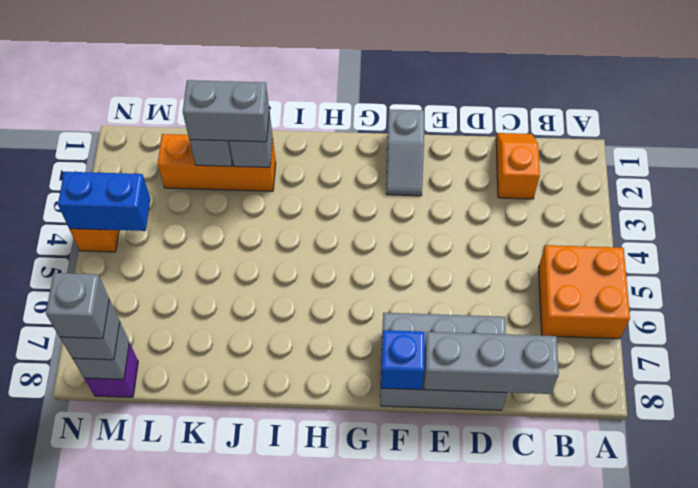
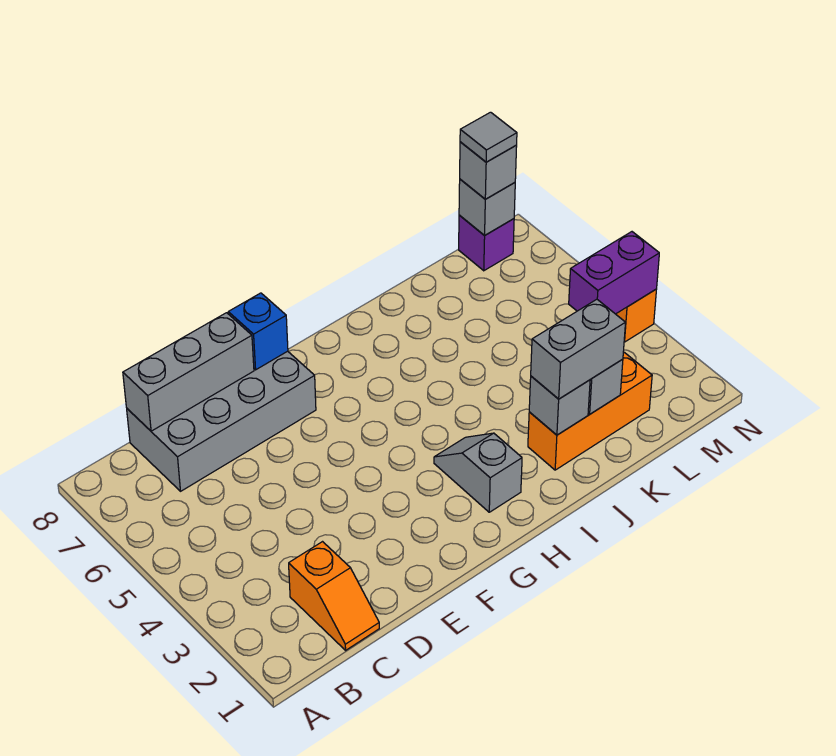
orange brick A5:B6 level 1 -> none
grey brick D7:F8 level 1 -> grey brick C7:F8 level 1
grey slope F1:F2 level 1 top 1 -> grey slope H2:H3 level 1 top 2
blue brick M4:N4 level 2 -> purple brick M4:N4 level 2
grey brick M8 level 4 -> grey tile M8 level 4

